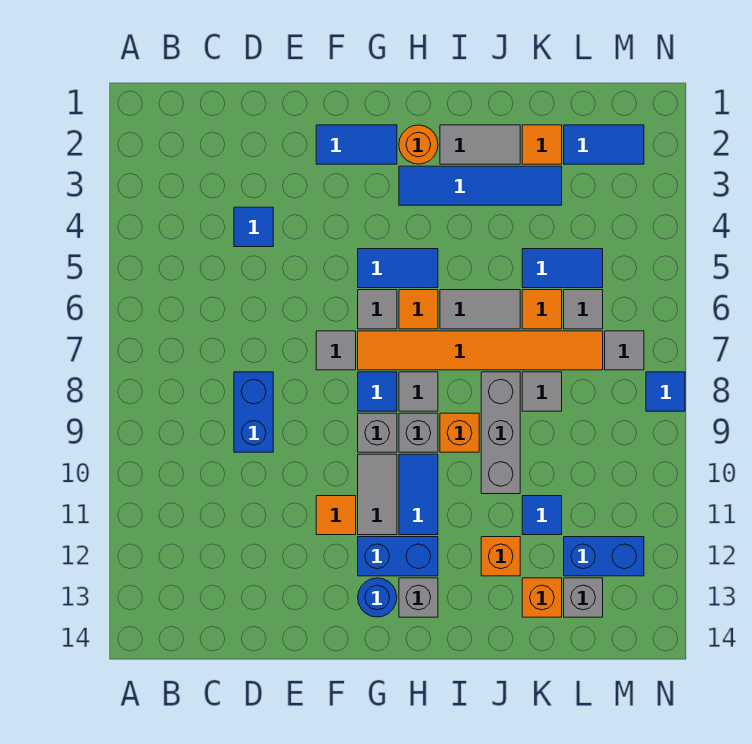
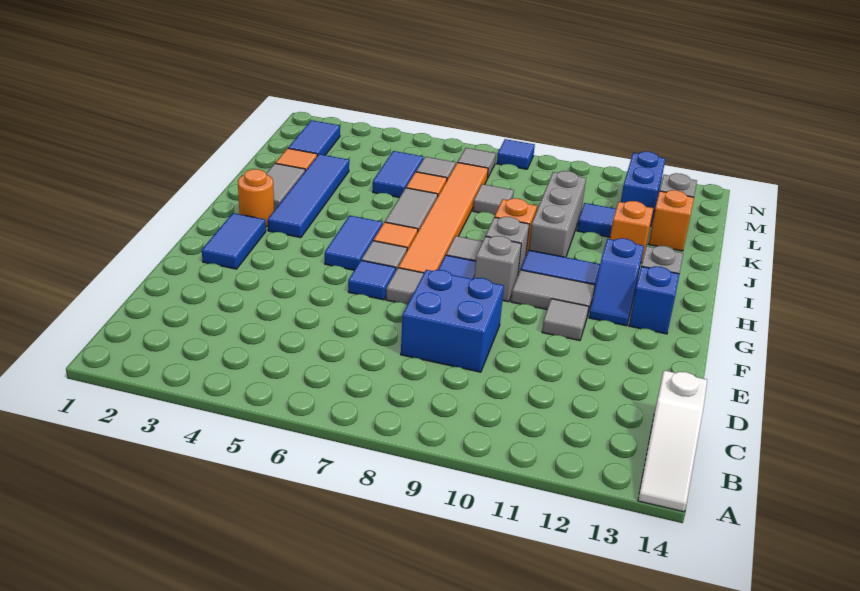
none -> white slope A14:C14 level 1 top C
blue tile D4 level 1 -> blue tile F6 level 1
blue brick D8:D9 level 1 -> blue brick D8:E9 level 1
orange tile F11 level 1 -> grey tile F11 level 1
blue brick G12:H12 level 1 -> blue slope G12:H12 level 1 top H
blue round brick G13 level 1 -> blue brick G13 level 1
grey brick J8:J10 level 1 -> grey brick I10:K10 level 1

